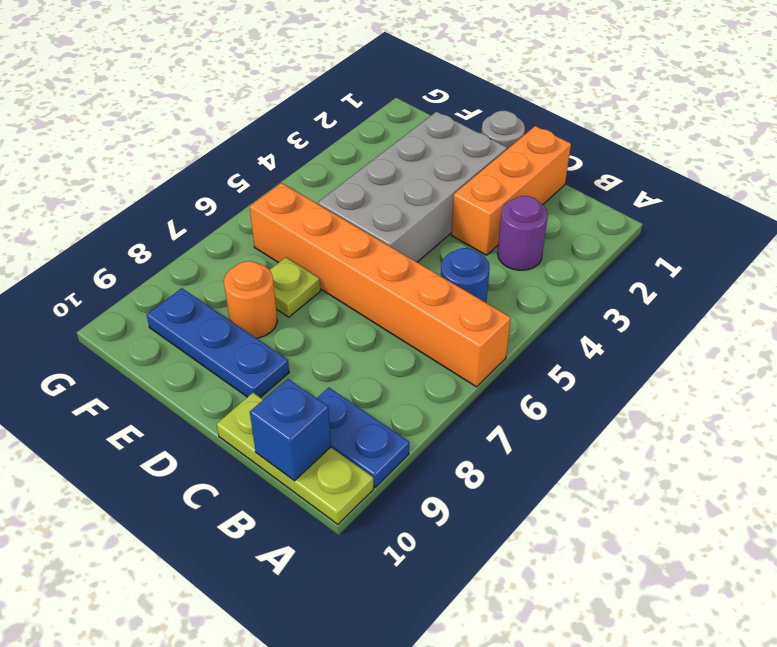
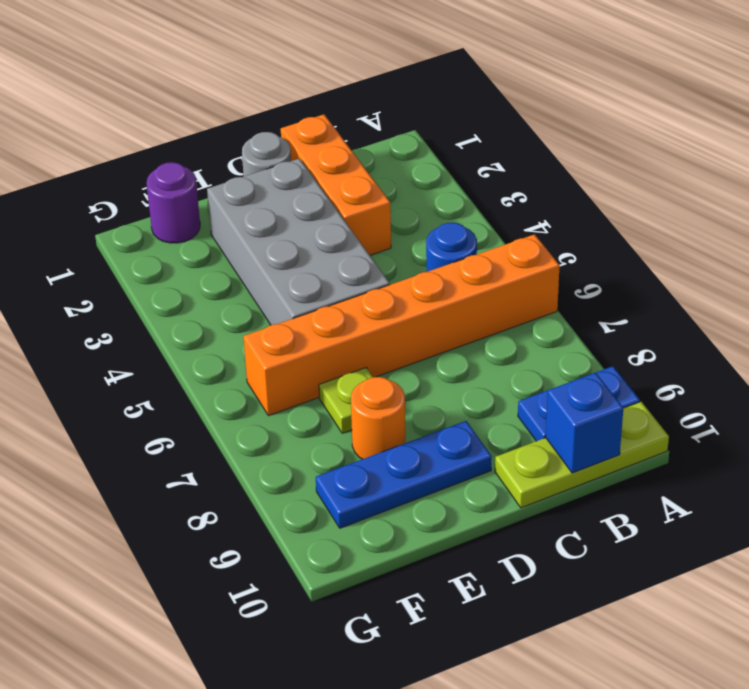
purple round brick B3 level 1 -> purple round brick F1 level 1

